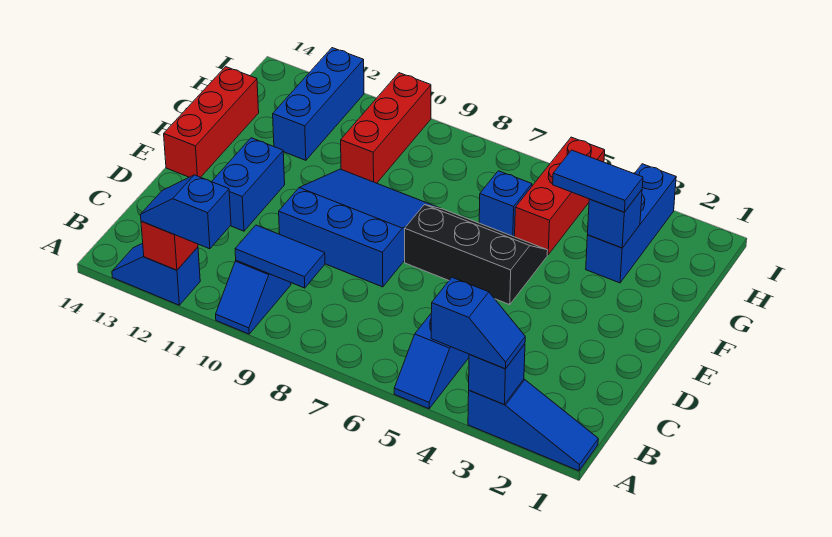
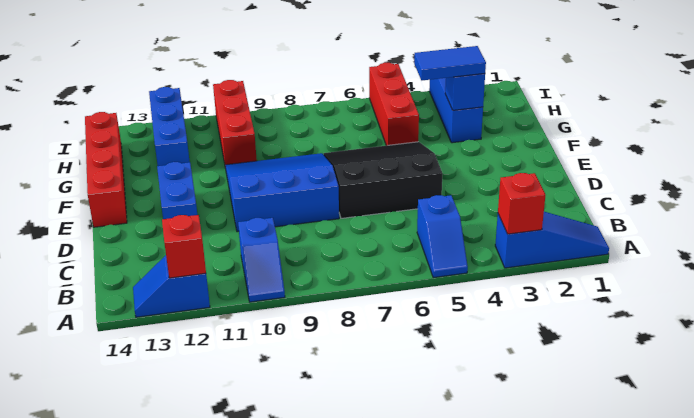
blue brick A3 level 2 -> red brick A3 level 2
blue slope A3:A4 level 3 top 4 -> none
blue slope A11:A12 level 3 top 11 -> none
blue tile B9:B10 level 2 -> none
black slope E5:F7 level 1 top E -> black slope D5:F7 level 1 top D
red brick E14:G14 level 1 -> red brick E14:H14 level 1
blue brick G6 level 1 -> none

